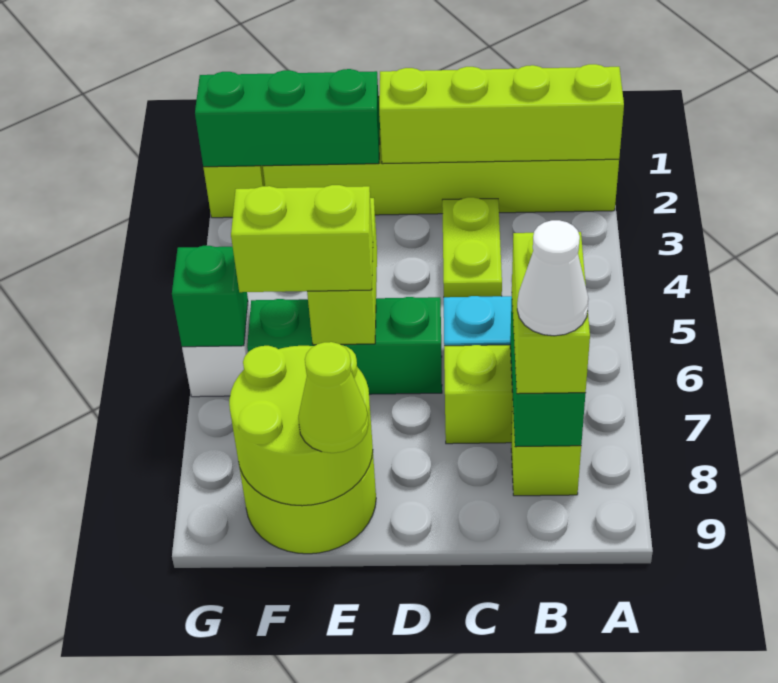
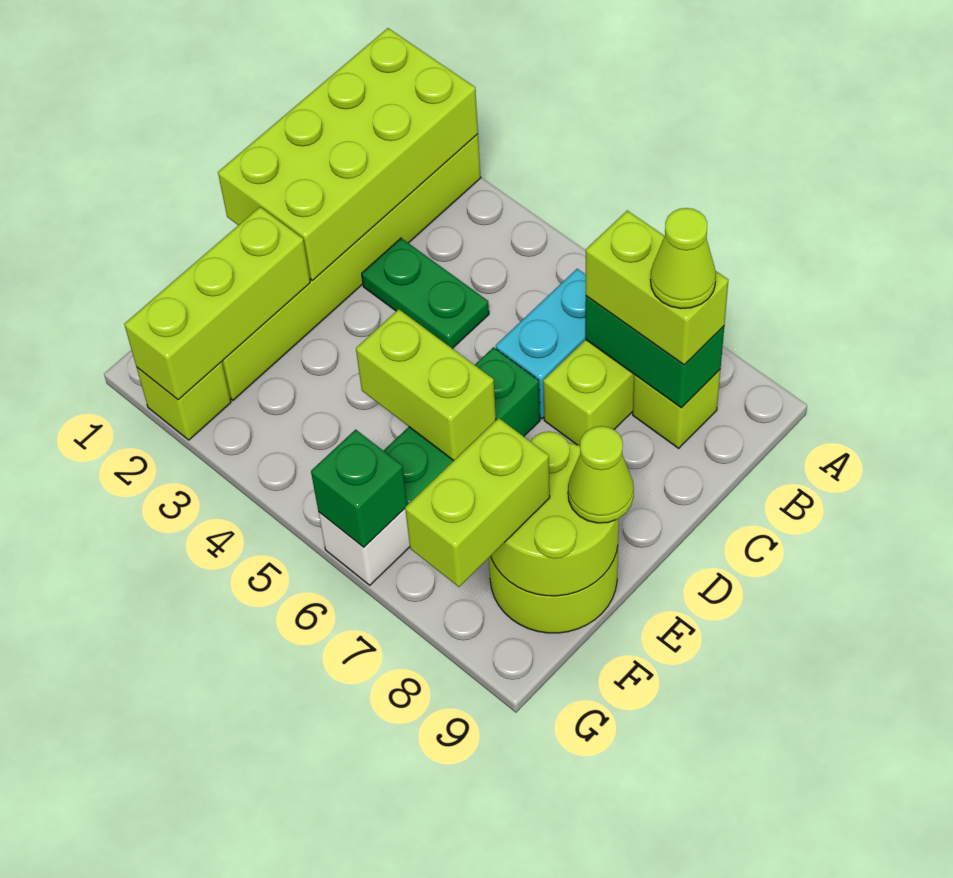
lime brick A2:D2 level 2 -> lime brick A1:D2 level 2
white cone B8 level 4 -> lime cone B8 level 4
lime plate C3:C4 level 1 -> green plate C3:C4 level 1
green brick E2:G2 level 2 -> lime brick E2:G2 level 2
lime brick E6:F6 level 3 -> lime brick F8:G8 level 3

